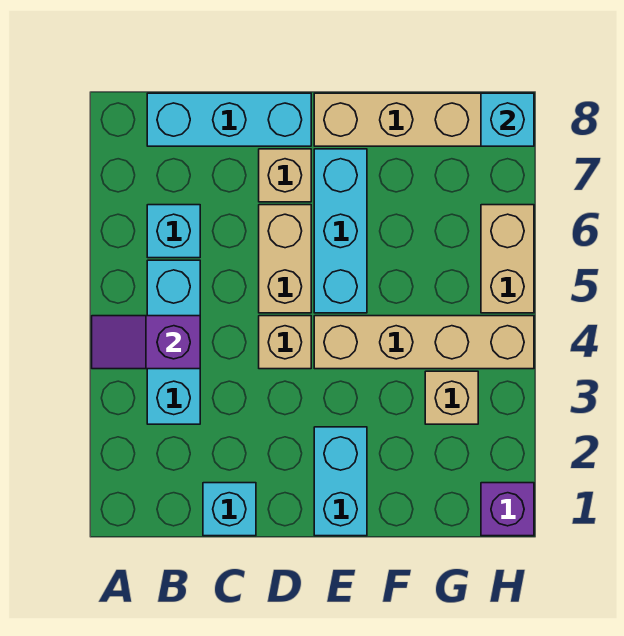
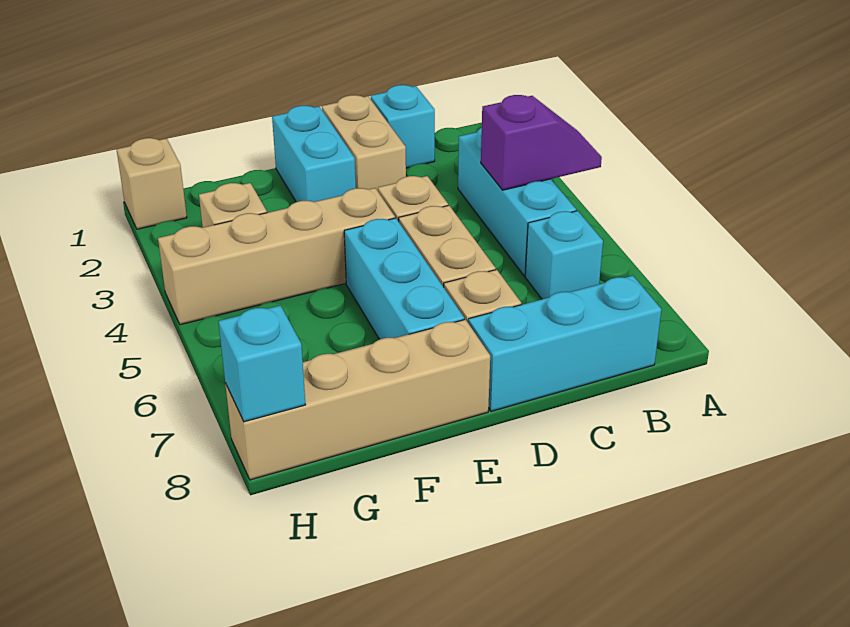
purple brick H1 level 1 -> tan brick H1 level 1
tan brick H5:H6 level 1 -> tan brick D1:D2 level 1

